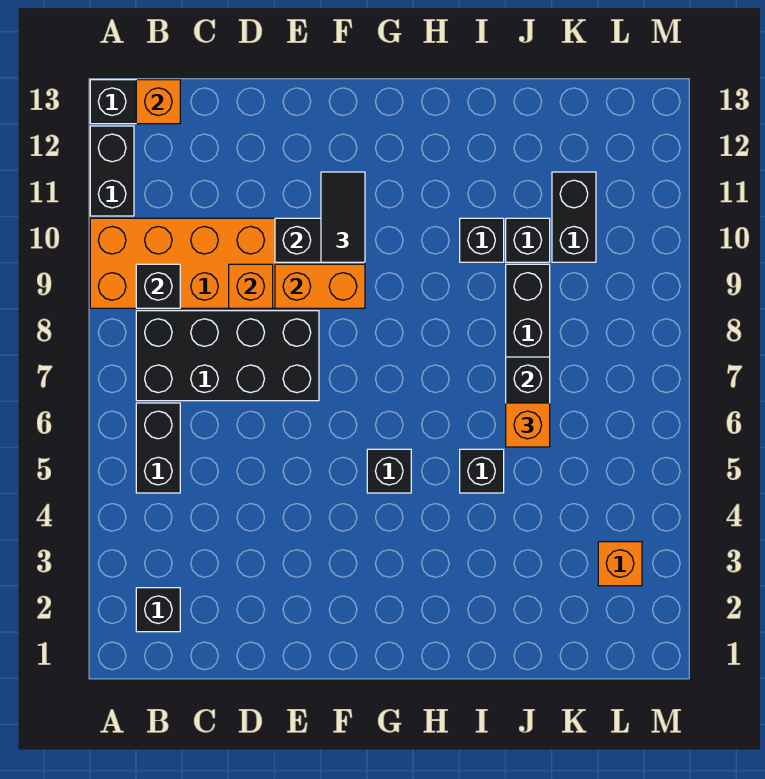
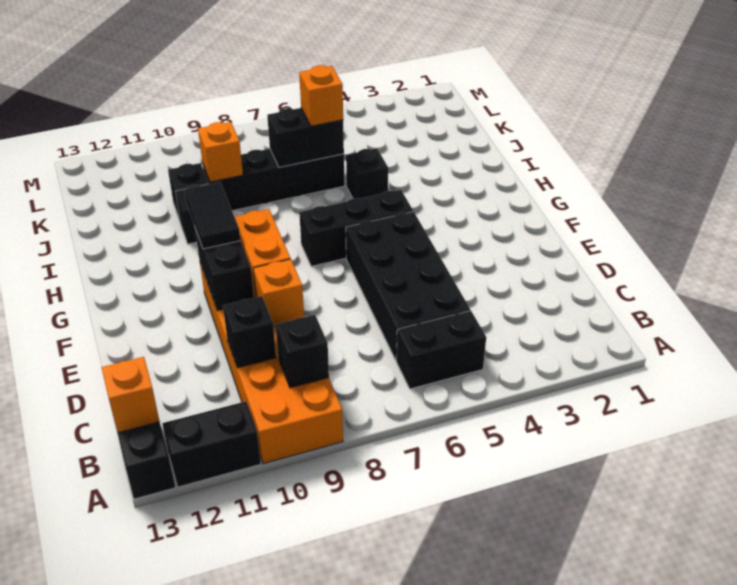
black brick B2 level 1 -> black brick C10 level 2
black brick B7:E8 level 1 -> black brick C5:F6 level 1
black tile F10:F11 level 3 -> black tile F10:G10 level 3
black brick K10:K11 level 1 -> black brick G6:G7 level 1
orange brick L3 level 1 -> orange brick J9 level 2

